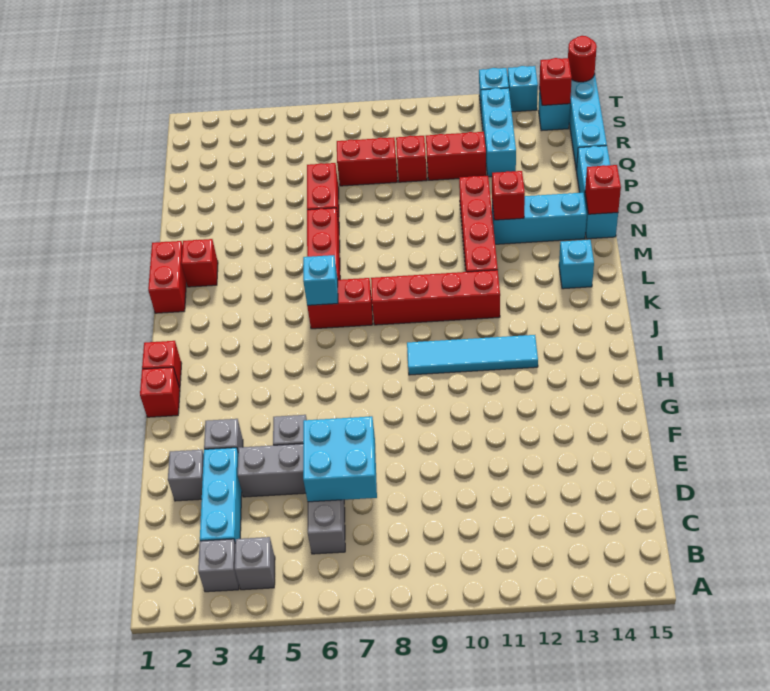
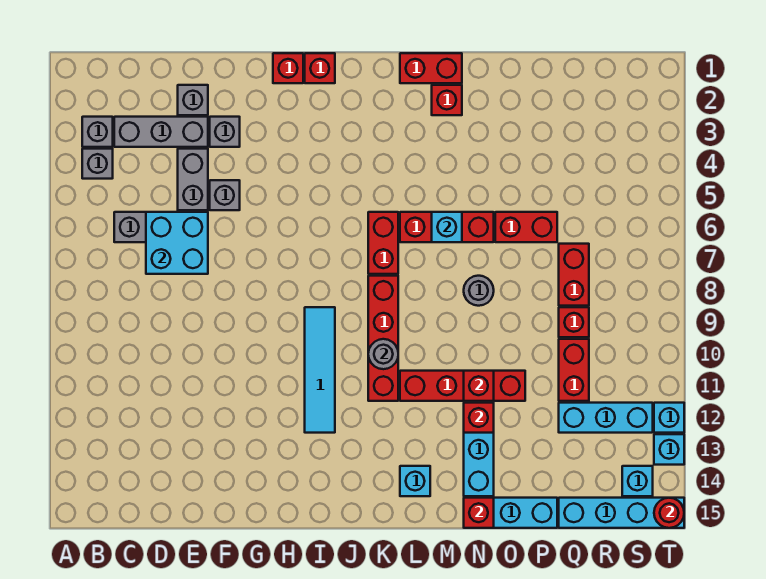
cyan brick C3:E3 level 1 -> grey brick C3:E3 level 1
cyan brick K6 level 2 -> cyan brick M6 level 2
none -> grey round brick K10 level 2
none -> grey round brick N8 level 1
red brick S14 level 2 -> red brick N11 level 2

